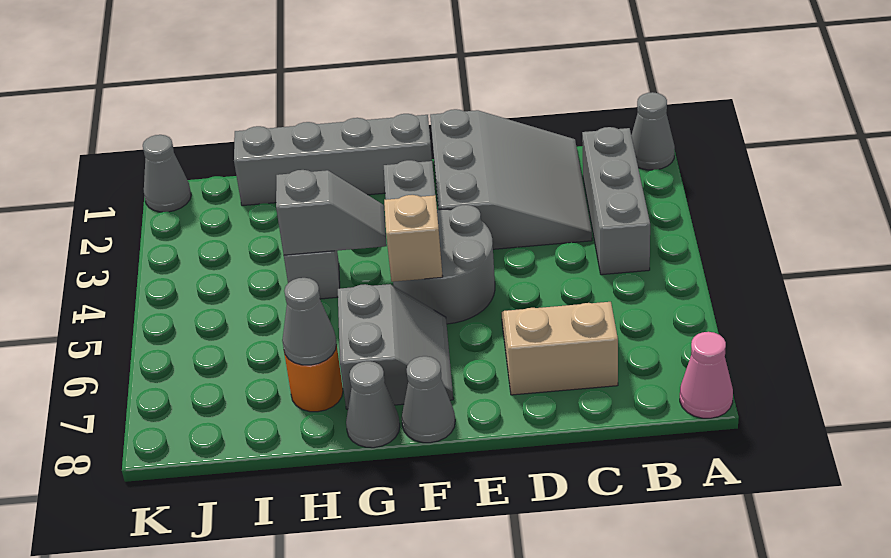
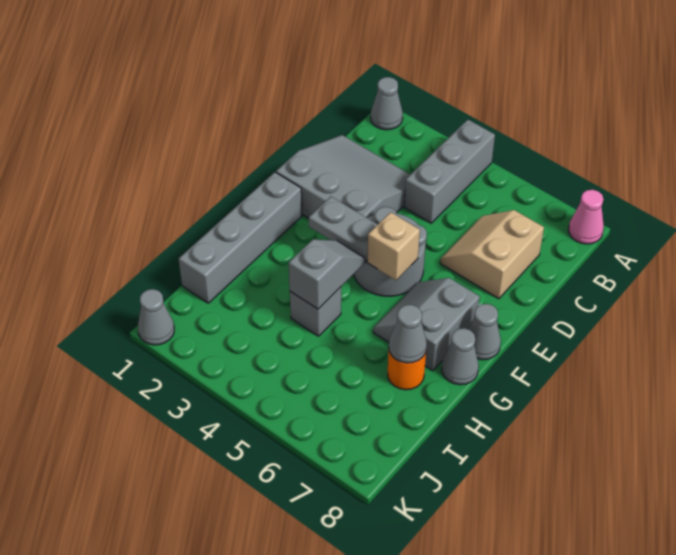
grey brick B2:B4 level 1 -> grey brick A4:C4 level 1
grey slope F6:G7 level 1 top G -> grey slope F6:G7 level 1 top 7

